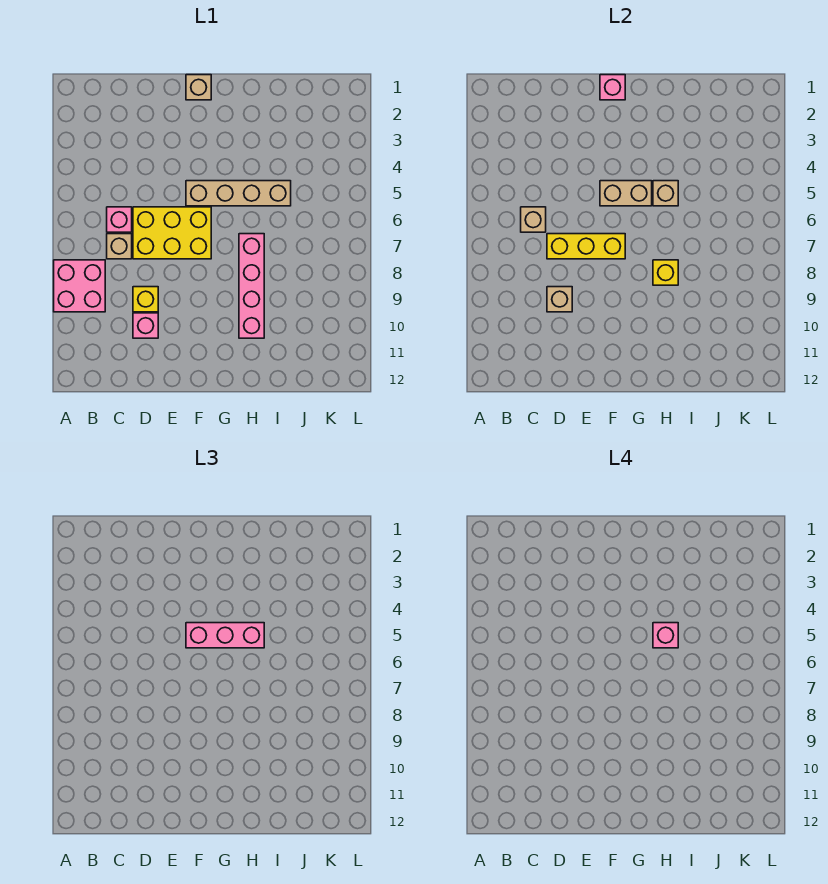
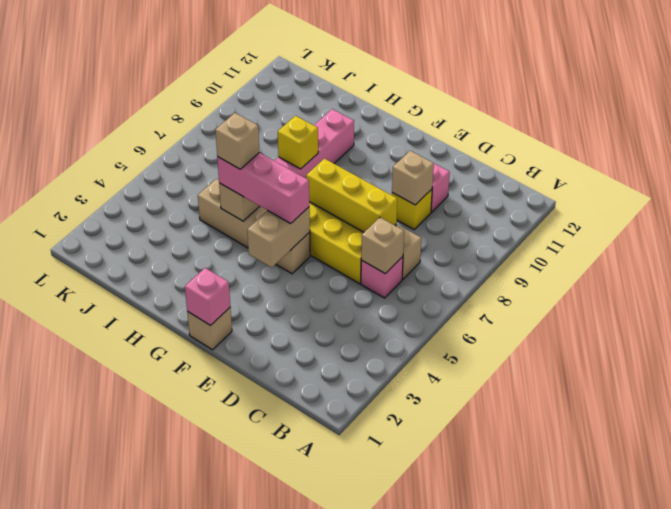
pink brick A8:B9 level 1 -> none
tan brick F5:G5 level 2 -> tan brick F4:F5 level 2
pink brick H5 level 4 -> tan brick H5 level 4

